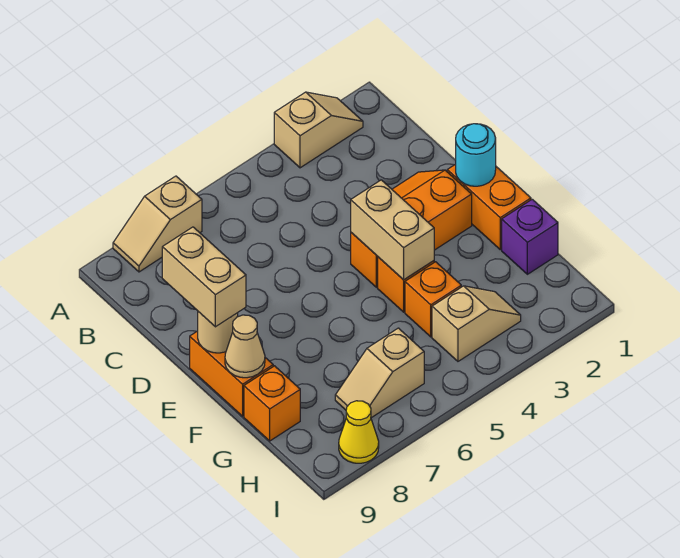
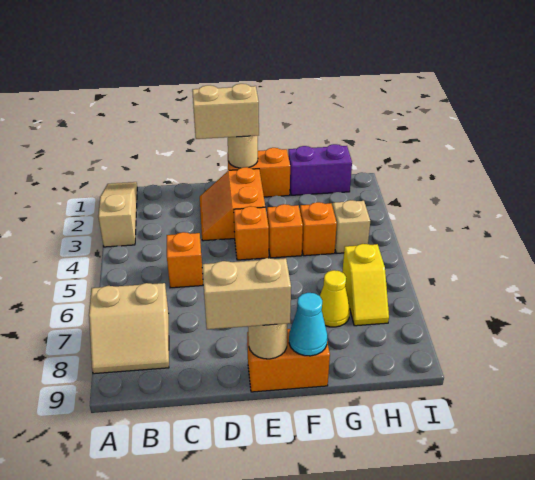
tan slope A2:A3 level 1 top 3 -> tan slope A1:A3 level 1 top 3
tan slope A7:A8 level 1 top 7 -> tan slope A7:B8 level 1 top 7
cyan round brick E1 level 2 -> tan round brick E1 level 2
tan brick E4:F4 level 2 -> tan brick D1:E1 level 3
tan cone F9 level 2 -> cyan cone F9 level 2
purple brick G1 level 1 -> purple brick G1:H1 level 1
orange brick G9 level 1 -> orange brick C5 level 1
tan slope H6:H7 level 1 top 6 -> yellow slope H6:H7 level 1 top 6
yellow cone I8 level 1 -> yellow cone G7 level 1

